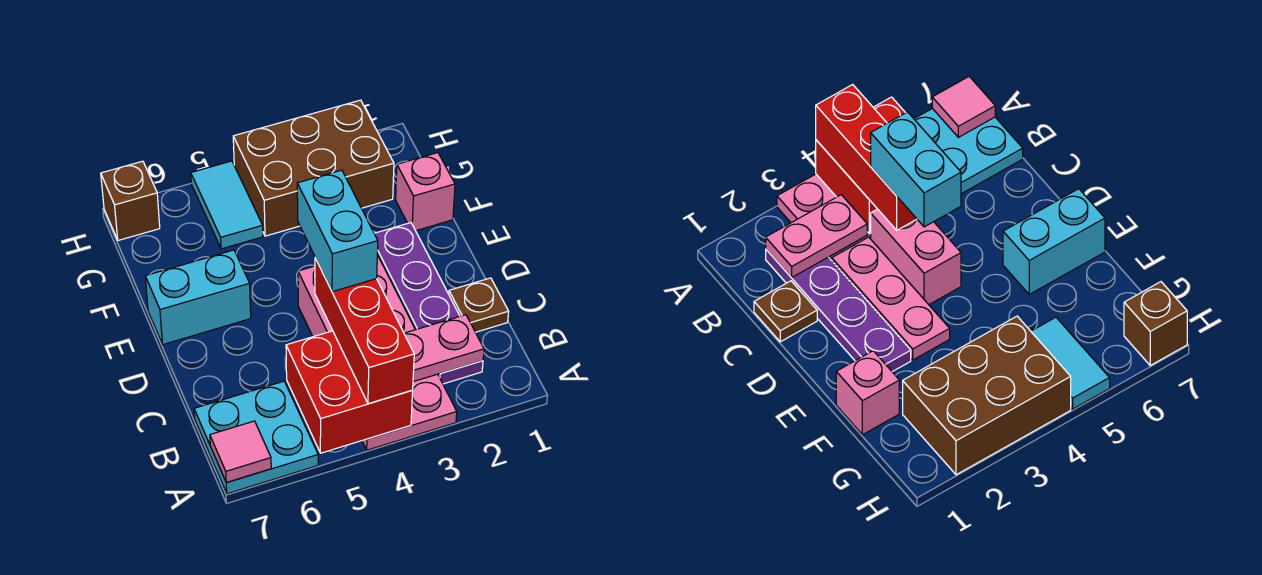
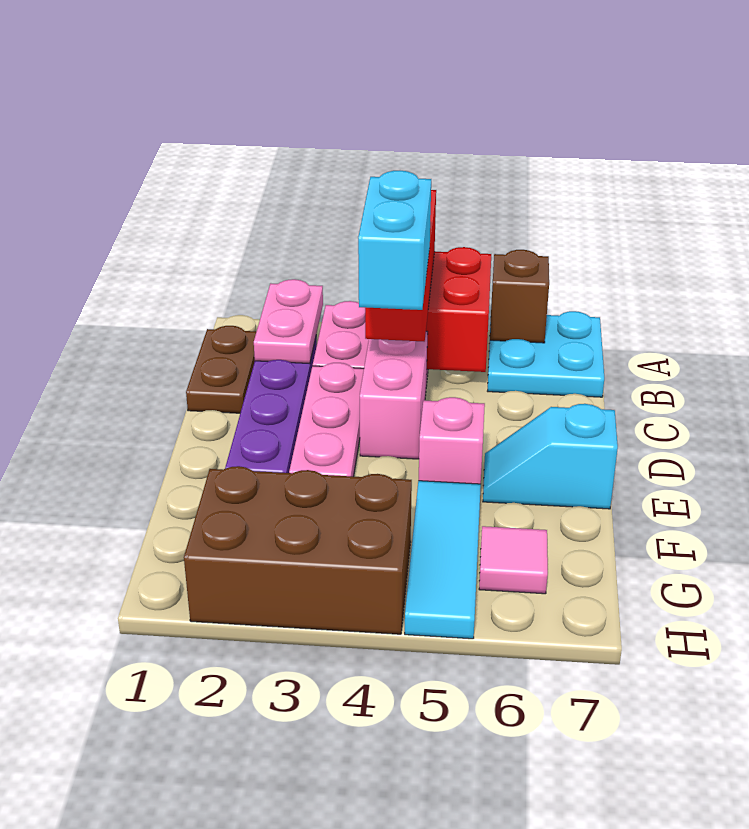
pink tile A7 level 2 -> pink tile G6 level 1
pink plate B2:B3 level 2 -> pink plate A2:B2 level 2
brown plate C1 level 1 -> brown plate B1:C1 level 1
cyan brick E6:E7 level 1 -> cyan slope E6:E7 level 1 top 7
pink brick F1 level 1 -> pink brick E5 level 1
cyan tile G5:H5 level 1 -> cyan tile F5:H5 level 1
brown brick H7 level 1 -> brown brick A6 level 2

